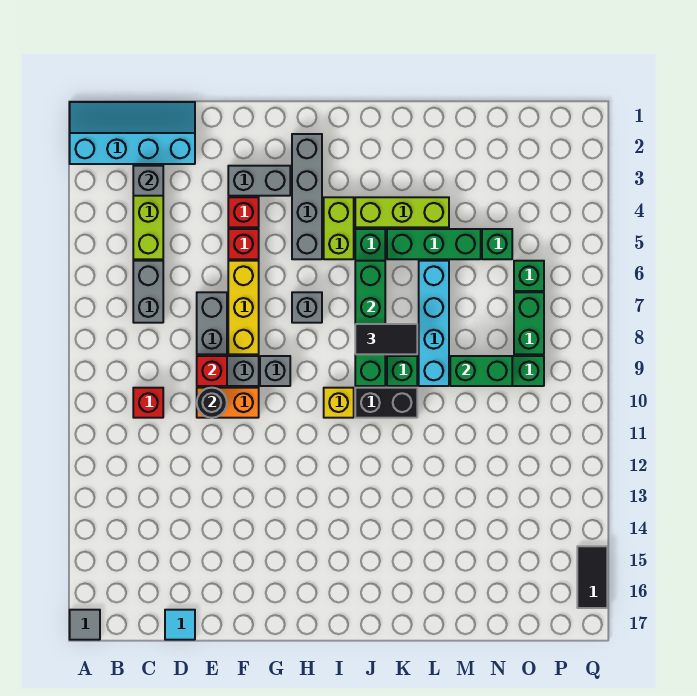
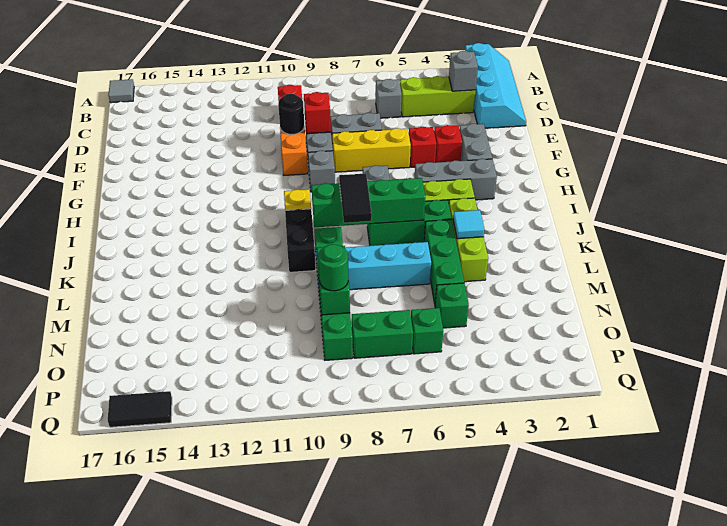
grey brick C6:C7 level 1 -> grey brick C6 level 1
cyan tile D17 level 1 -> cyan tile K4 level 2
grey brick H2:H5 level 1 -> grey brick H3:H5 level 1
none -> green round brick N9 level 3

